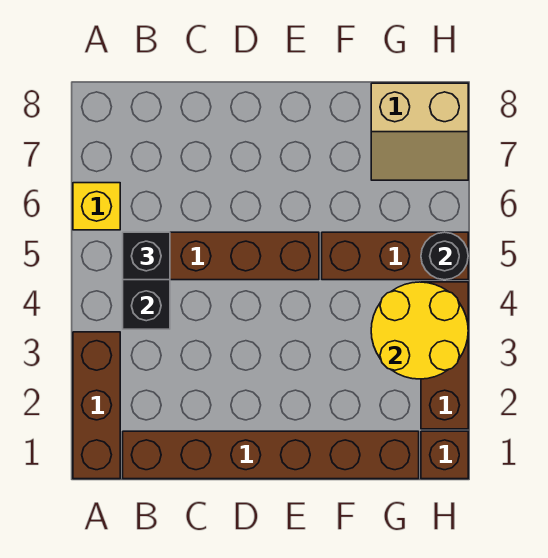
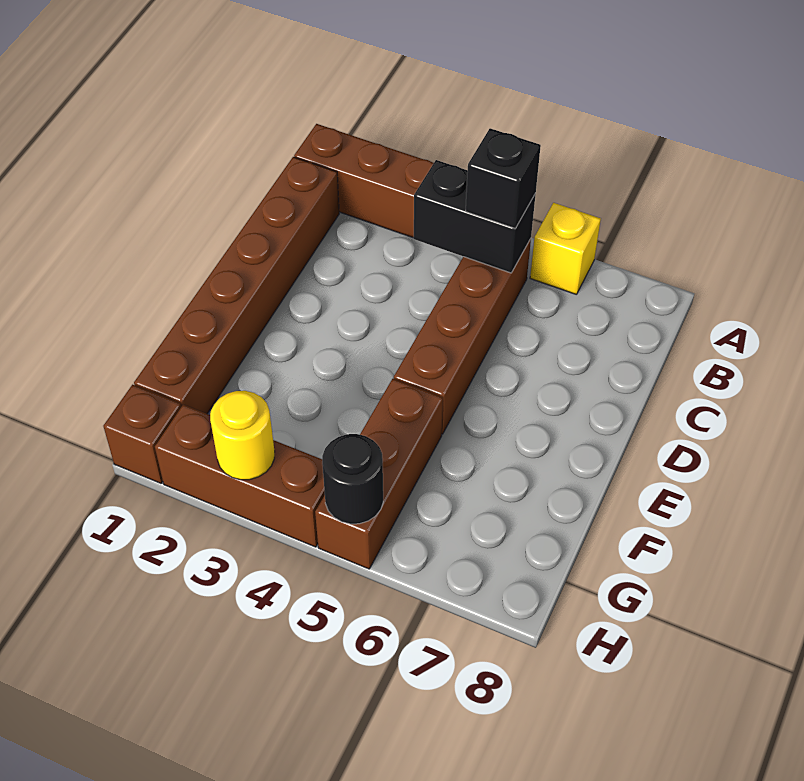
yellow round brick G3:H4 level 2 -> yellow round brick H3 level 2
tan slope G7:H8 level 1 top 8 -> none

